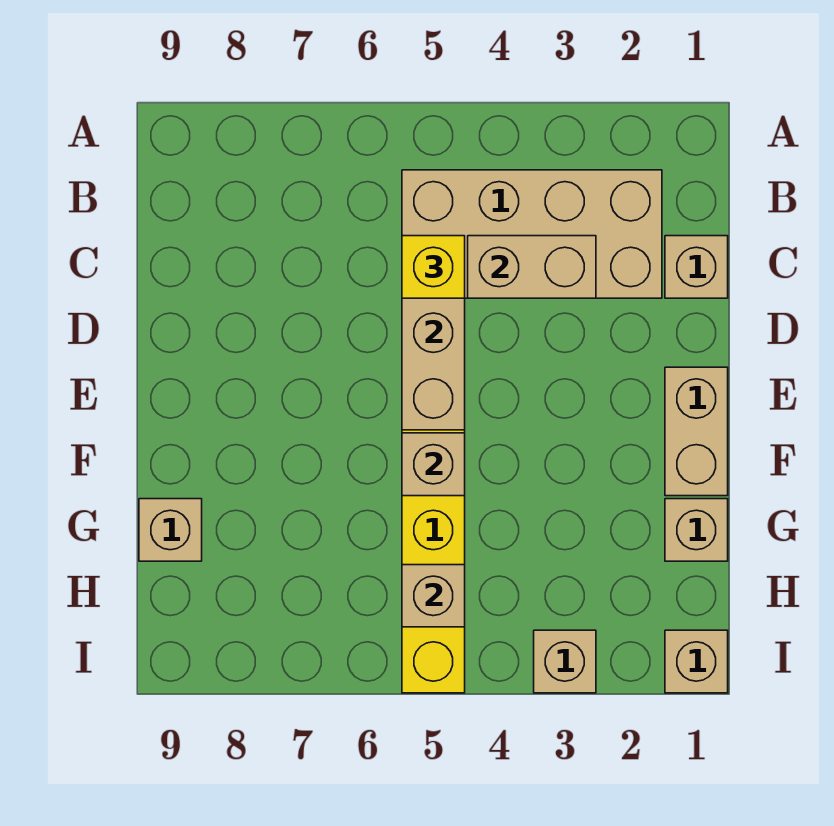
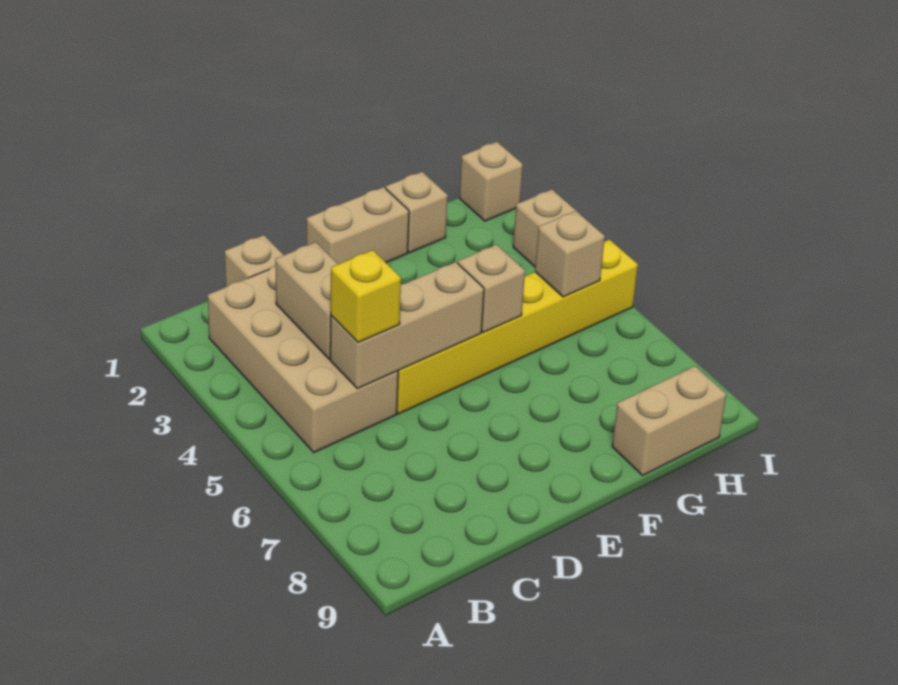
tan brick G9 level 1 -> tan brick G9:H9 level 1

